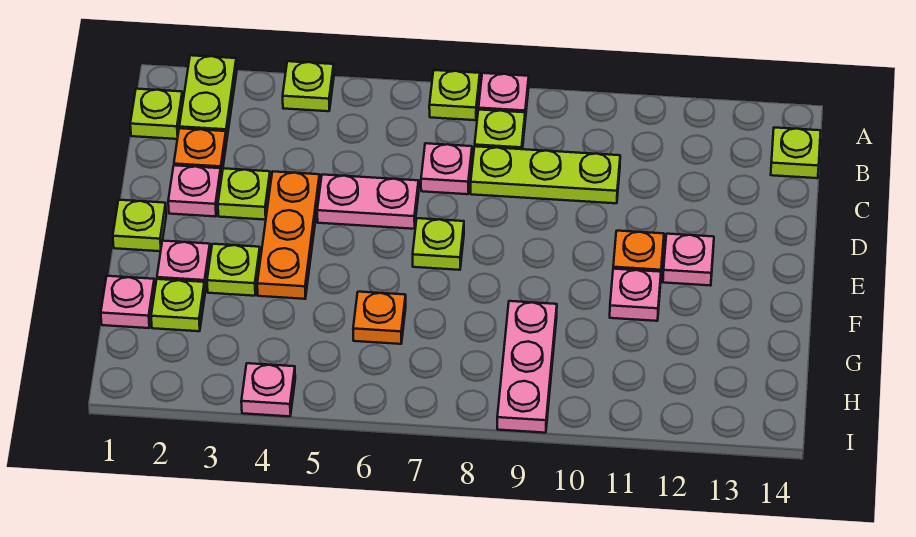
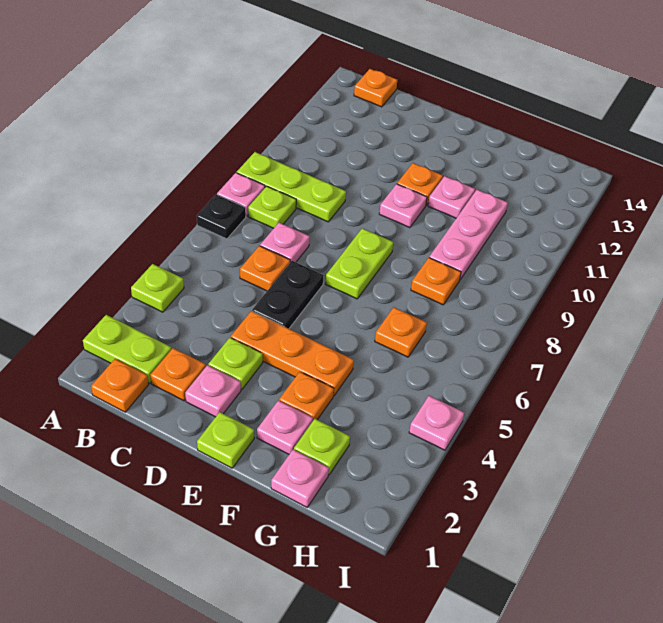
lime plate A7 level 1 -> black plate A7 level 1
lime plate B1 level 1 -> orange plate B1 level 1
lime plate B14 level 1 -> orange plate B14 level 1
none -> orange plate C6 level 1
lime plate C8:C10 level 1 -> lime plate A9:C9 level 1
pink plate D5:D6 level 1 -> black plate D5:D6 level 1
lime plate E7 level 1 -> lime plate E7:E8 level 1
pink plate E12 level 1 -> pink plate E10 level 1
lime plate F3 level 1 -> orange plate F3 level 1
none -> orange plate G8 level 1
pink plate G9:I9 level 1 -> pink plate G9:G11 level 1

